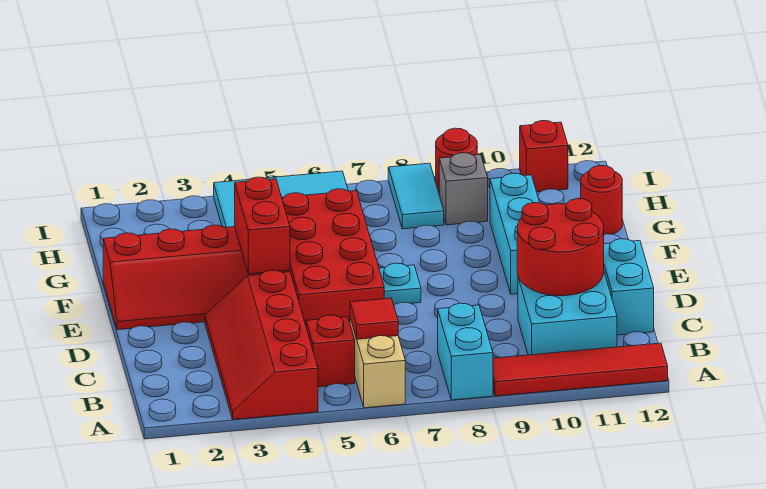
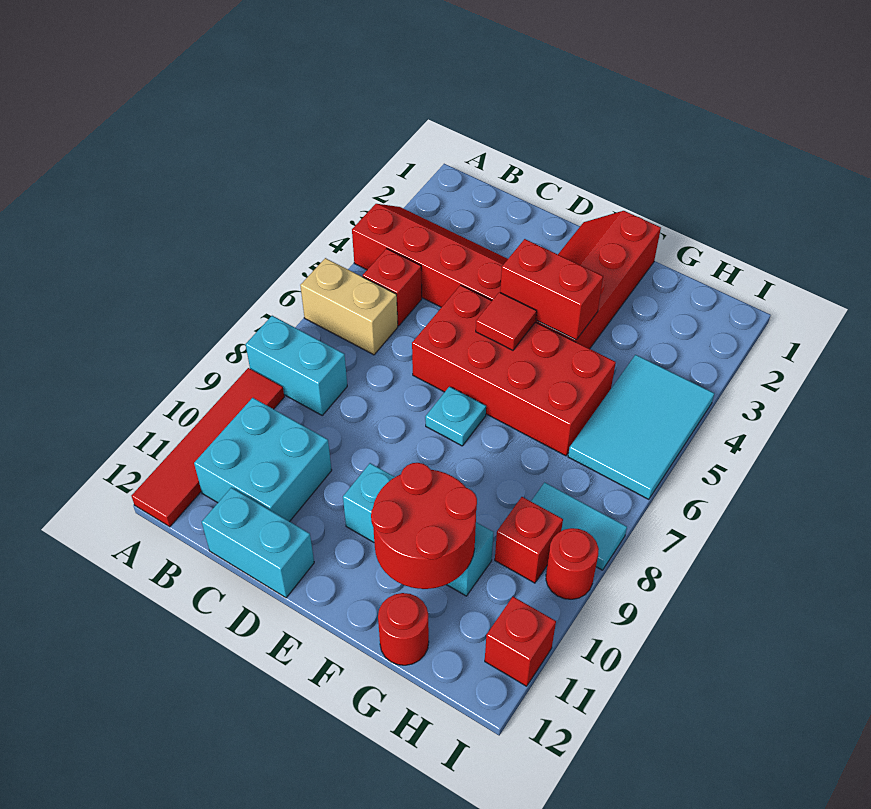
red tile B6 level 2 -> red tile E5 level 2
red round brick C10:D11 level 2 -> red round brick F10:G11 level 2
grey brick H9 level 1 -> red brick H9 level 1

